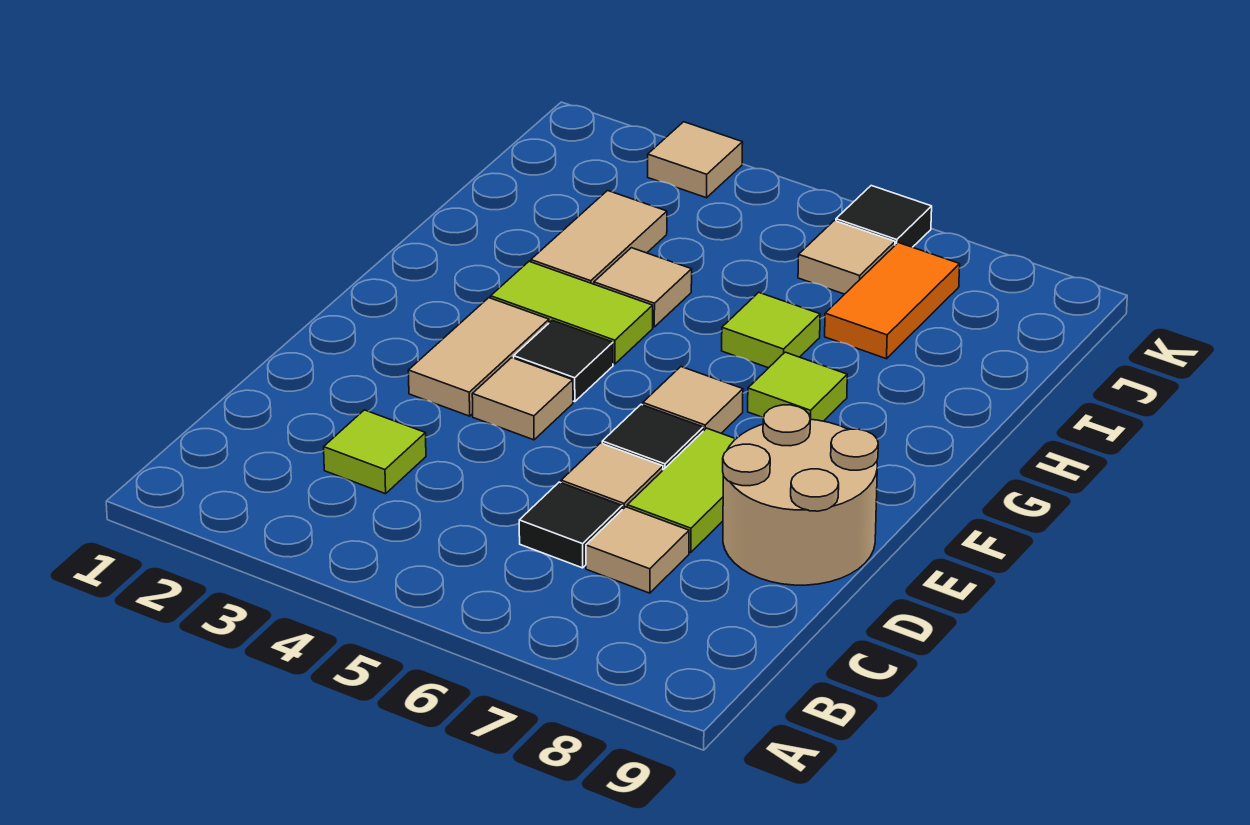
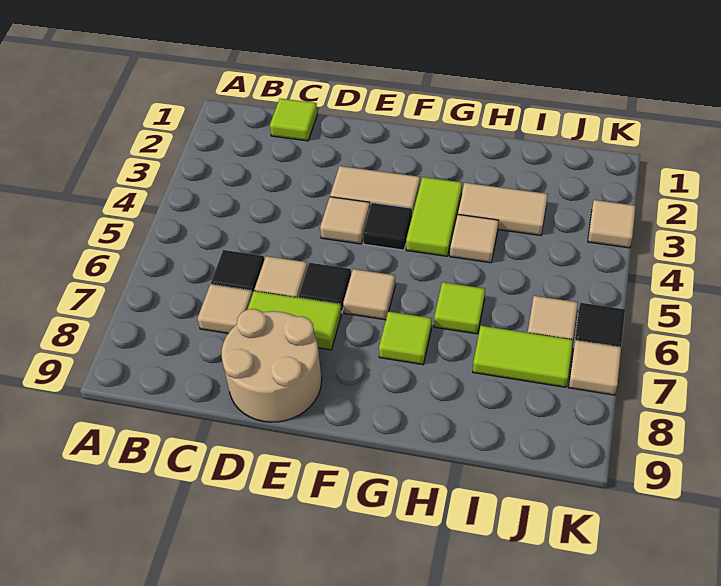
lime tile C3 level 1 -> lime tile C1 level 1
orange tile I7:J7 level 1 -> lime tile I7:J7 level 1
none -> tan tile K7 level 1

